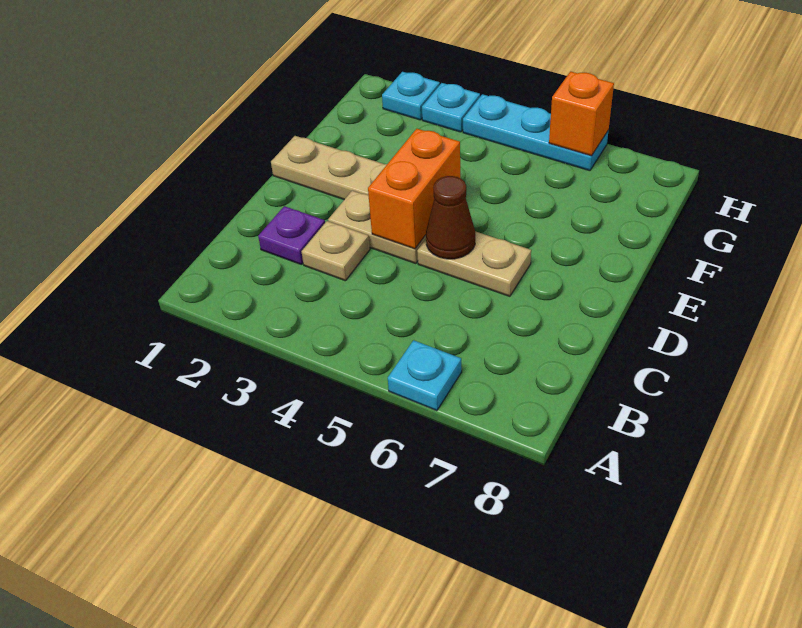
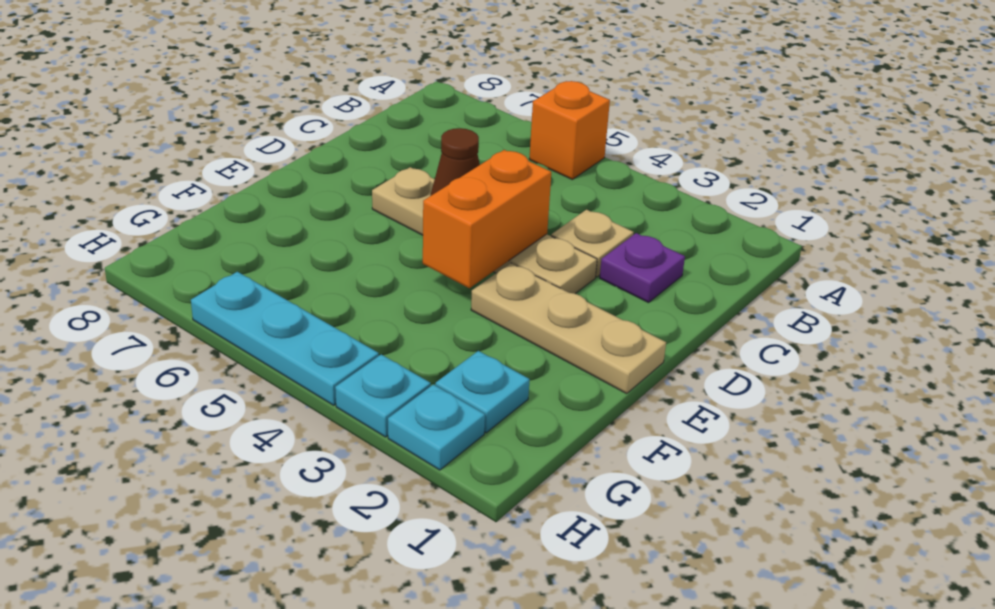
cyan plate A6 level 1 -> cyan plate G2 level 1
orange brick H6 level 2 -> orange brick A5 level 1

